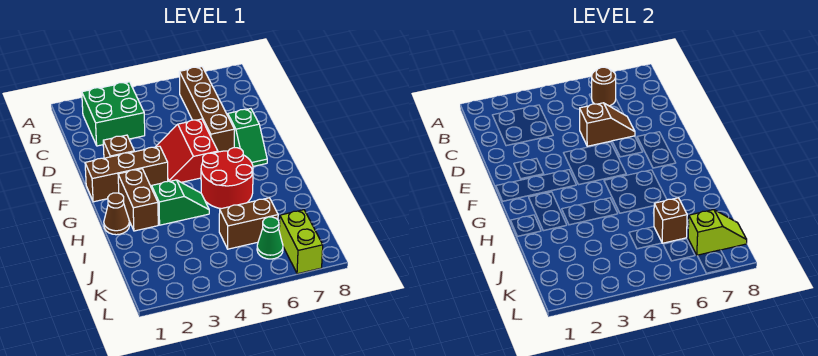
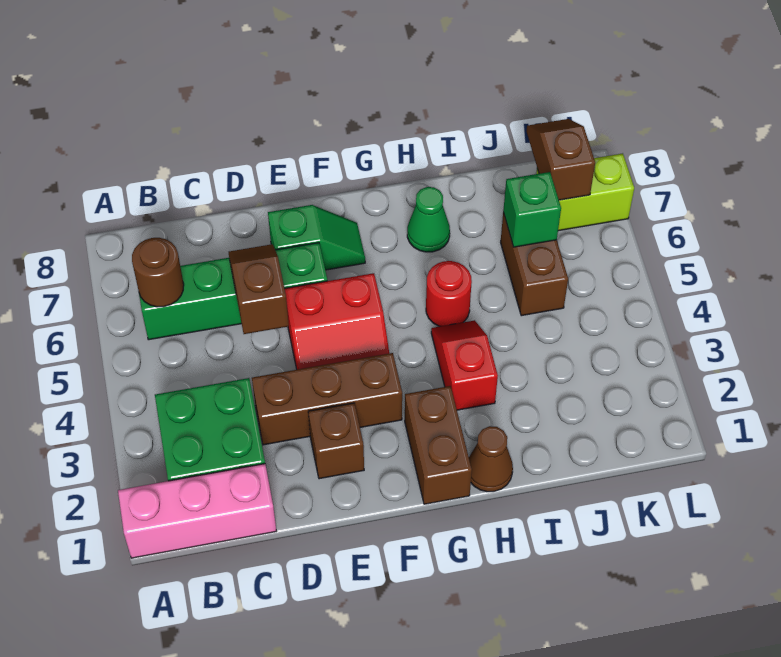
none -> pink brick A1:C1 level 1
brown brick B6:E6 level 1 -> green brick B6:E6 level 1
brown brick F1:F3 level 1 -> brown brick D3:F3 level 1
brown brick G2:H2 level 1 -> brown brick G1:G2 level 1
red round brick G5:H6 level 1 -> red round brick H5 level 1
green slope H3:H4 level 1 top 3 -> red slope H3:H4 level 1 top 3
brown brick J6 level 2 -> green brick J6 level 2
green cone K6 level 1 -> green cone H7 level 1
lime slope K7:K8 level 2 top 7 -> brown slope K7:K8 level 2 top 7

